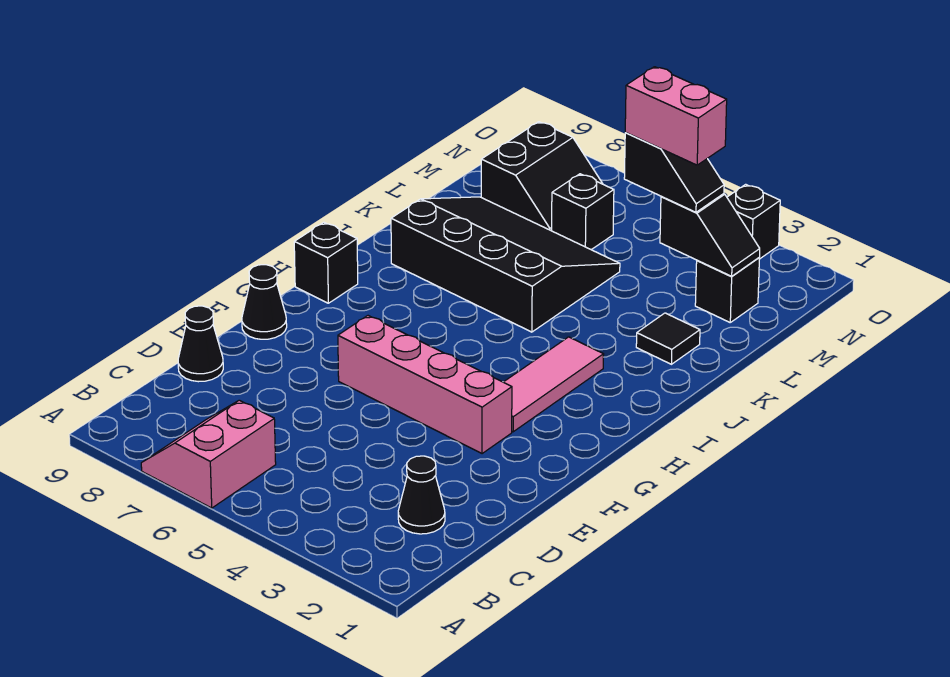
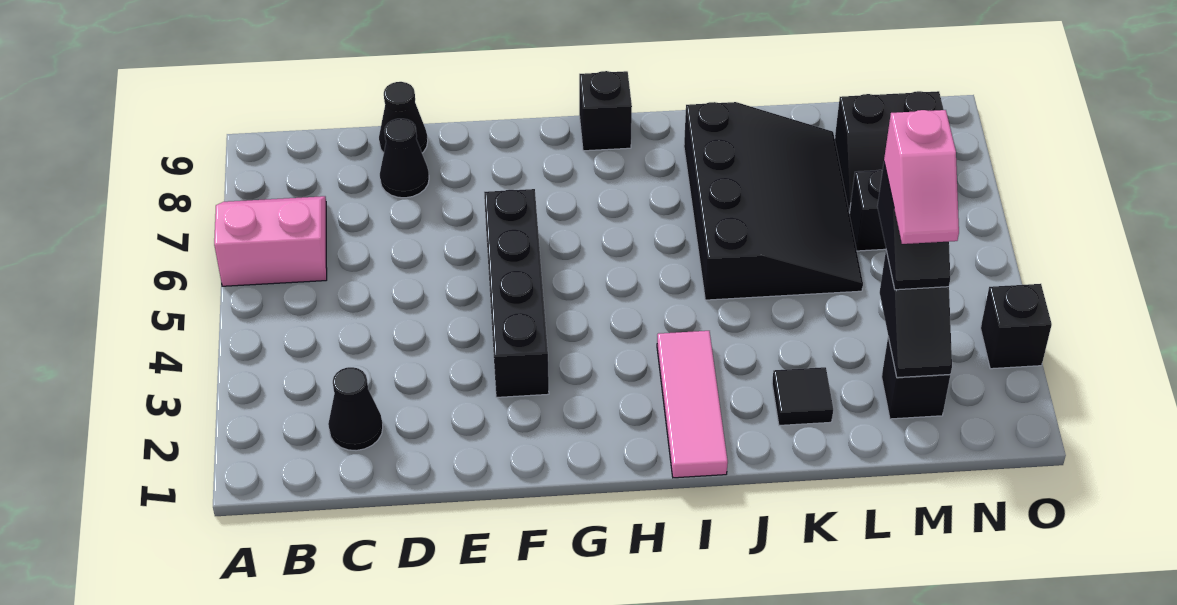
pink brick F3:F6 level 1 -> black brick F3:F6 level 1
black cone F9 level 1 -> black cone D8 level 1
pink tile G3:I3 level 1 -> pink tile I1:I3 level 1
pink brick M3:M4 level 4 -> pink slope M3:M4 level 4 top 4

